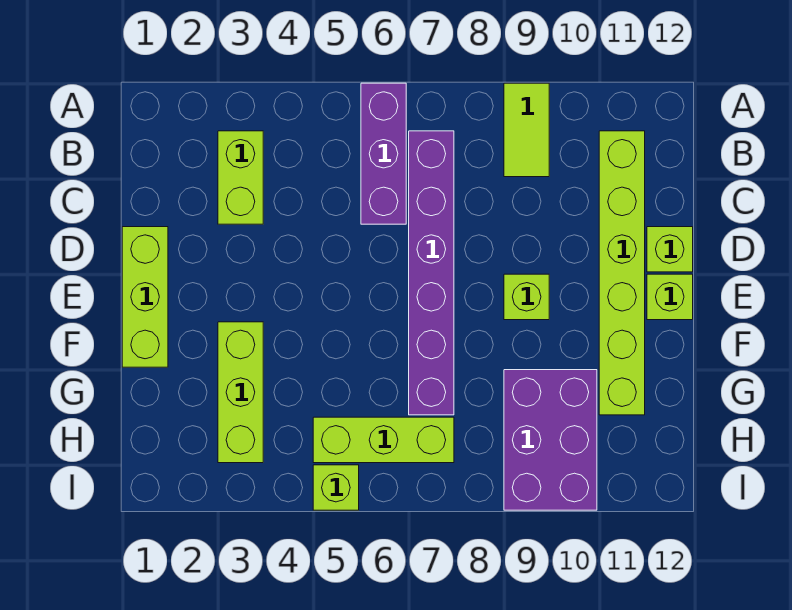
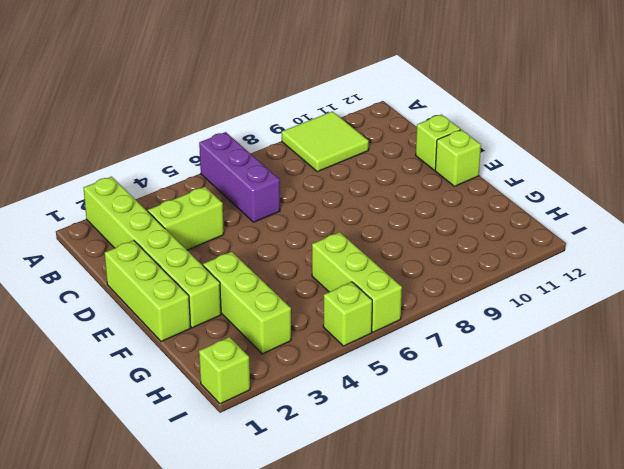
lime tile A9:B9 level 1 -> lime tile A9:B10 level 1
lime brick B3:C3 level 1 -> lime brick C3:C4 level 1
purple brick B7:G7 level 1 -> none
lime brick B11:G11 level 1 -> lime brick A2:F2 level 1
lime brick E9 level 1 -> lime brick I1 level 1
purple brick G9:I10 level 1 -> none
lime brick H5:H7 level 1 -> lime brick G6:I6 level 1

